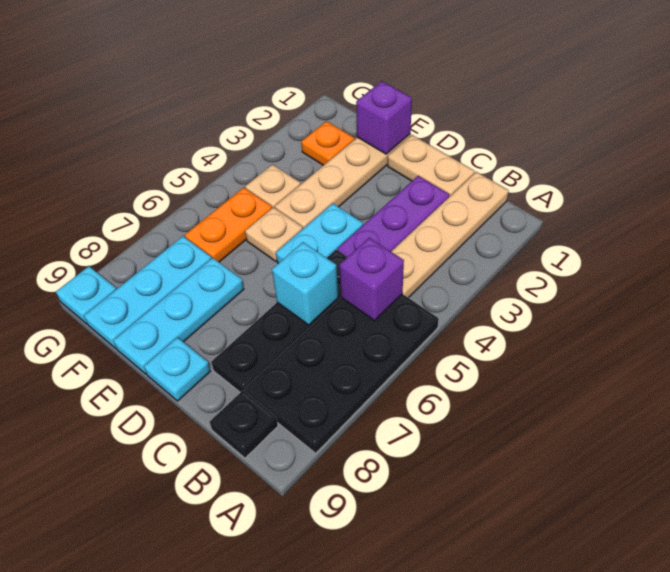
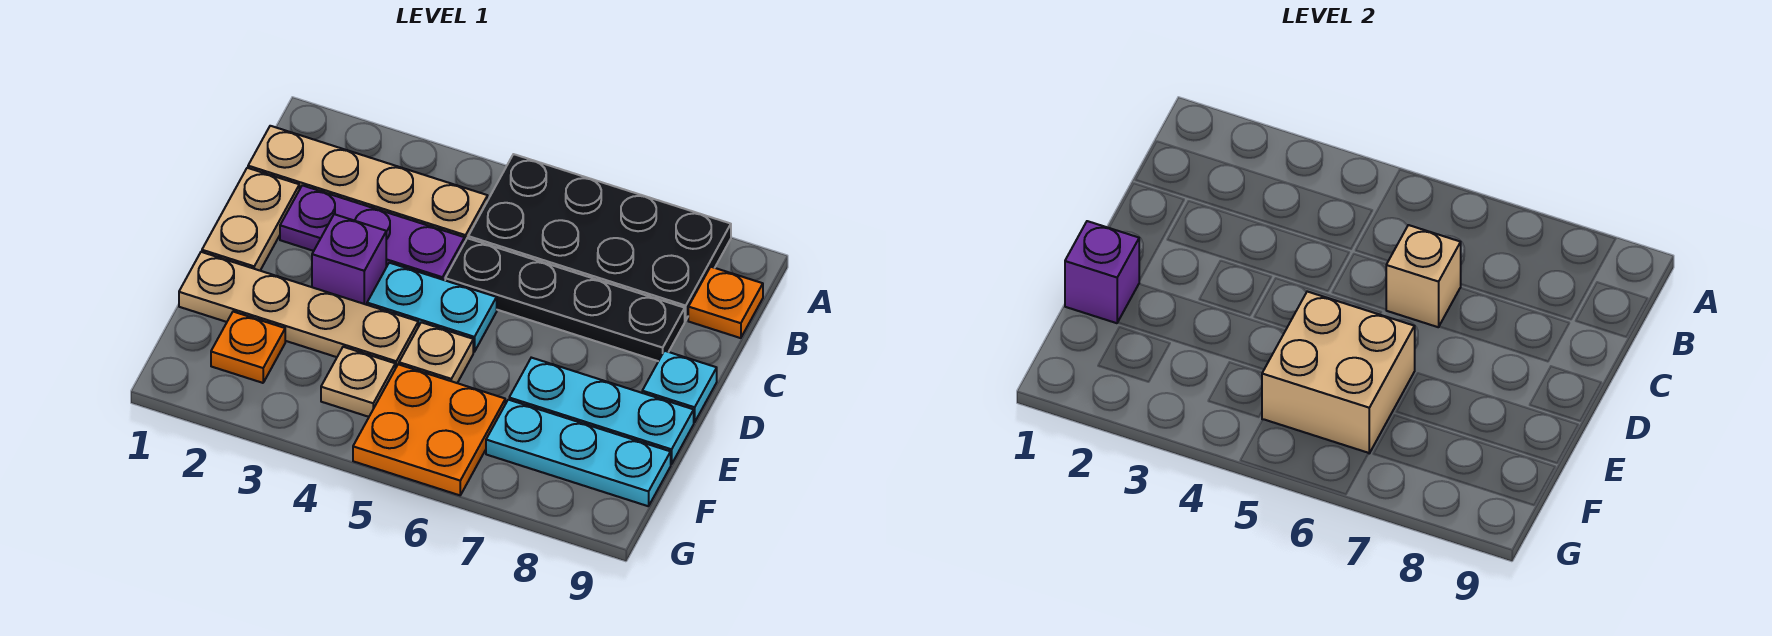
purple brick B5 level 2 -> purple brick D3 level 1
black plate B9 level 1 -> orange plate B9 level 1
cyan brick C6 level 2 -> tan brick C6 level 2
none -> tan brick E5:F6 level 2
orange plate F5:F6 level 1 -> orange plate F5:G6 level 1
cyan plate G9 level 1 -> none

